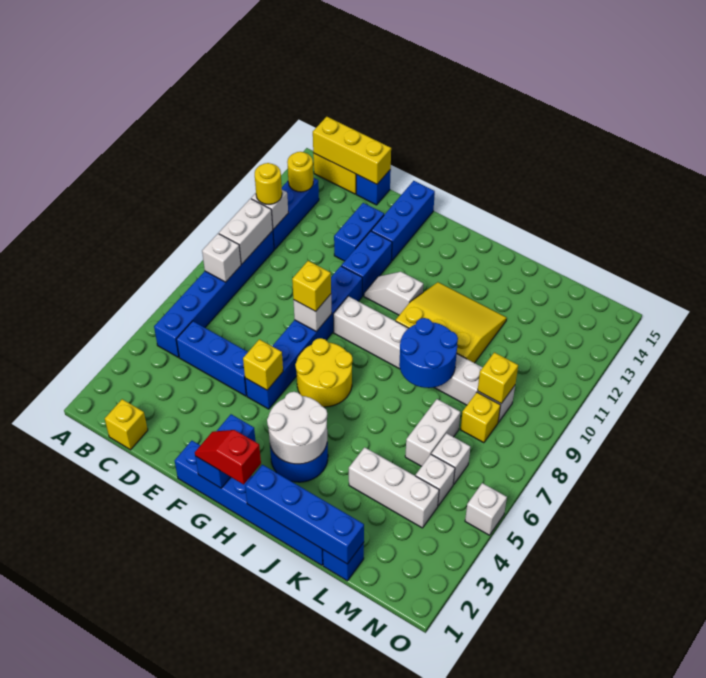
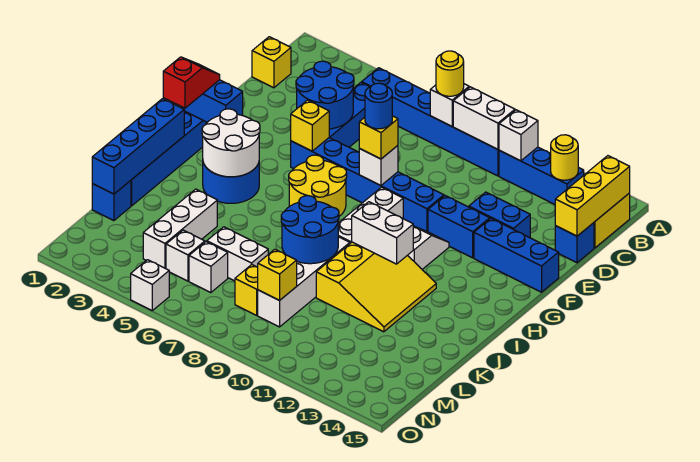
yellow round brick B11 level 3 -> yellow round brick B8 level 3
none -> blue round brick D4:E5 level 2
none -> blue round brick F8 level 4
none -> white brick I10:I11 level 2

